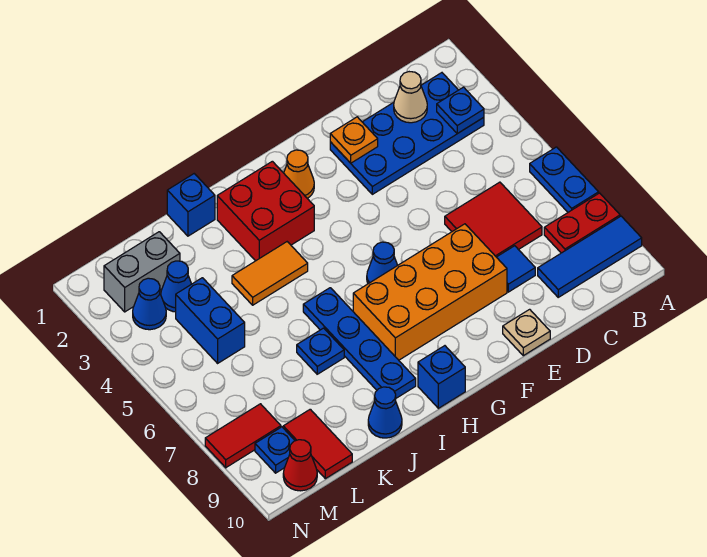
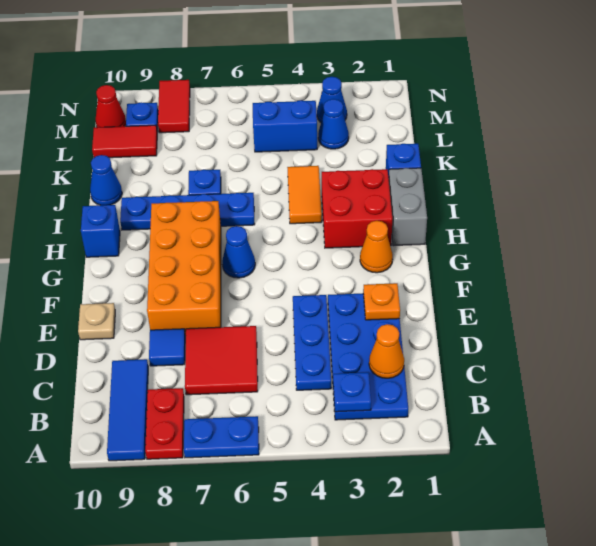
tan cone C2 level 2 -> orange cone C2 level 2
none -> blue plate C4:E4 level 1
grey brick L2:M2 level 1 -> grey brick H1:I1 level 1

